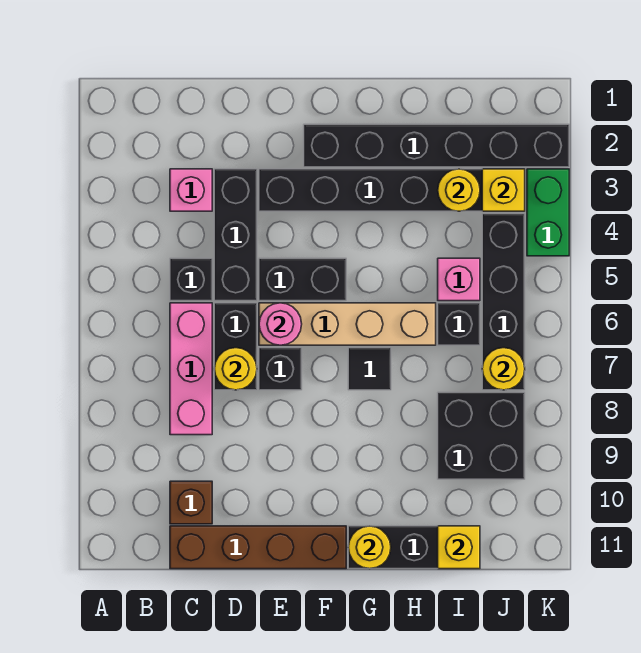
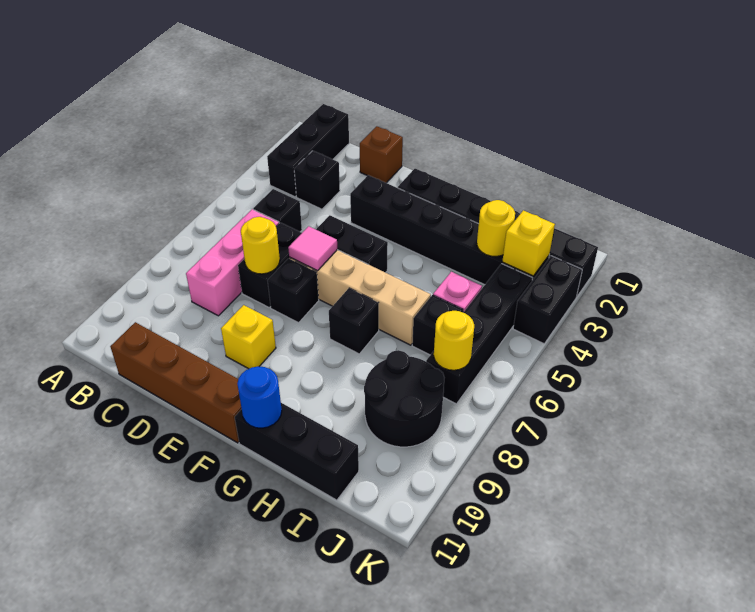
pink brick C3 level 1 -> black brick C3 level 1
brown brick C10 level 1 -> brown brick D1 level 1
black brick D3:D5 level 1 -> black brick B1:B3 level 1
pink round brick E6 level 2 -> pink tile E6 level 2
black tile G7 level 1 -> black brick G7 level 1
yellow round brick G11 level 2 -> blue round brick G11 level 2
black brick I8:J9 level 1 -> black round brick I8:J9 level 1
yellow brick I11 level 2 -> yellow brick E9 level 1
green brick K3:K4 level 1 -> black brick K3:K4 level 1

